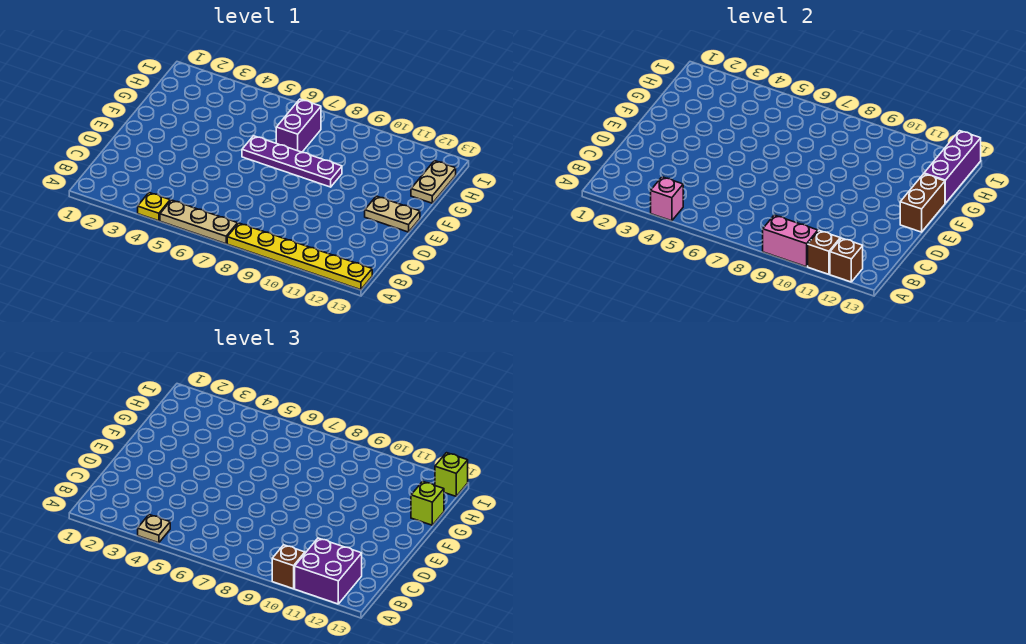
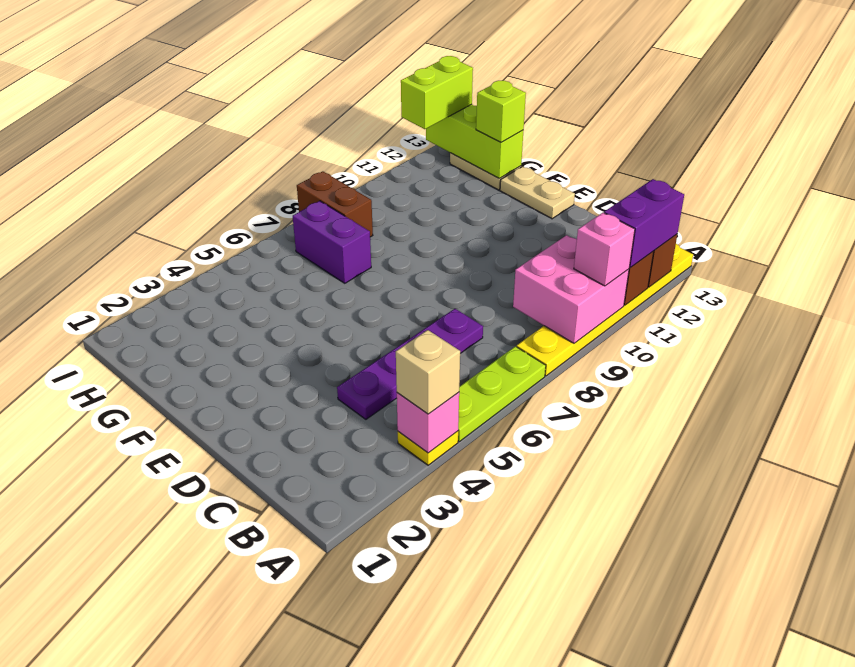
tan plate A4 level 3 -> tan brick A4 level 3
tan plate A5:A7 level 1 -> lime plate A5:A7 level 1
pink brick A9:A10 level 2 -> pink brick A9:B10 level 2
brown brick A10 level 3 -> pink brick A10 level 3
purple brick A11:B12 level 3 -> purple brick A11:A12 level 3
tan plate E12:E13 level 1 -> tan plate E13:F13 level 1
brown brick E13:F13 level 2 -> brown brick H8:I8 level 1
purple plate F6:F9 level 1 -> purple plate C4:C7 level 1
purple brick G13:I13 level 2 -> lime brick G13:I13 level 2
lime brick I13 level 3 -> lime brick I12:I13 level 3

